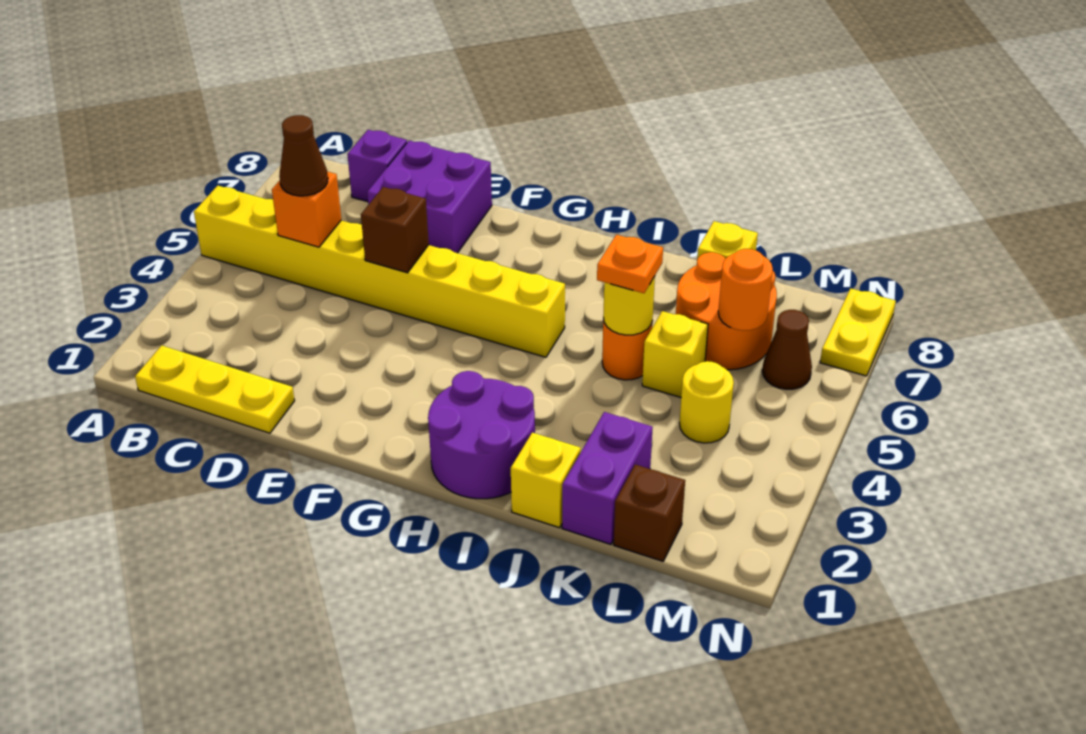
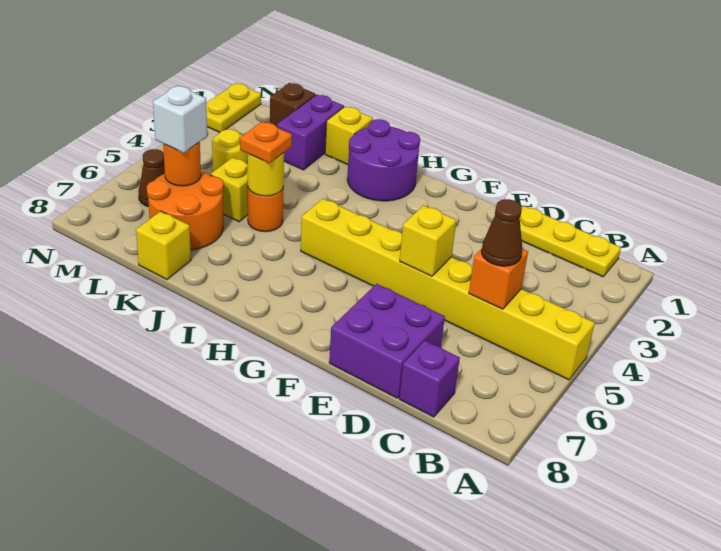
brown brick E5 level 2 -> yellow brick E5 level 2
none -> white brick L6 level 3
yellow plate N7:N8 level 1 -> yellow plate N1:N2 level 1

